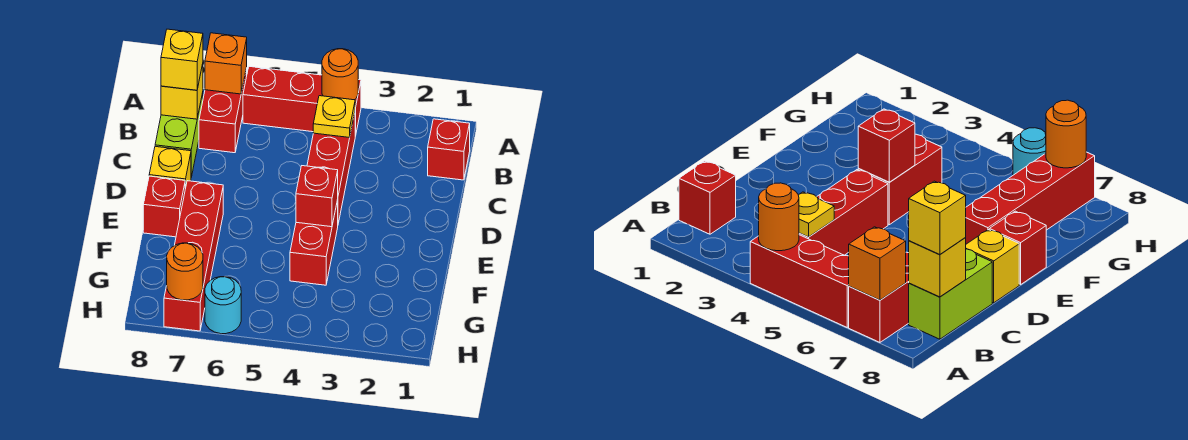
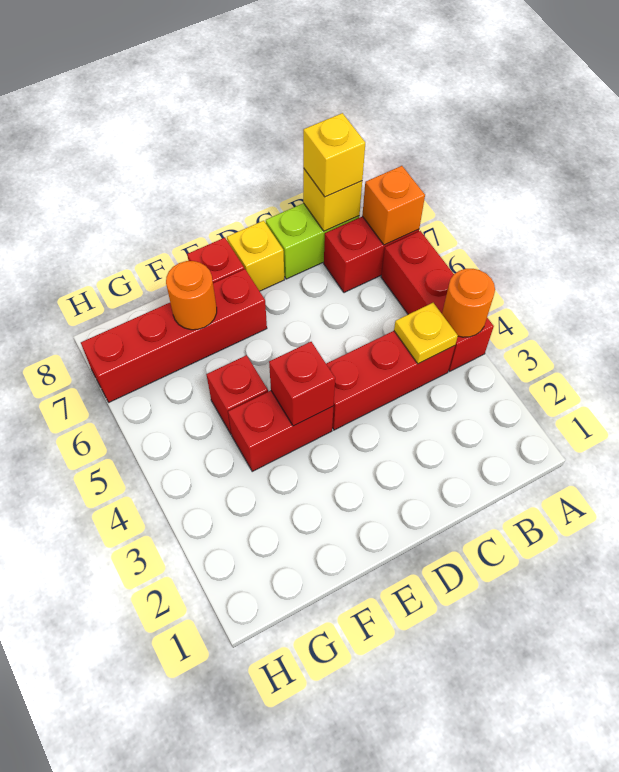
red brick B1 level 1 -> red brick F5 level 1
cyan round brick H6 level 1 -> none
orange round brick H7 level 2 -> orange round brick F7 level 2

